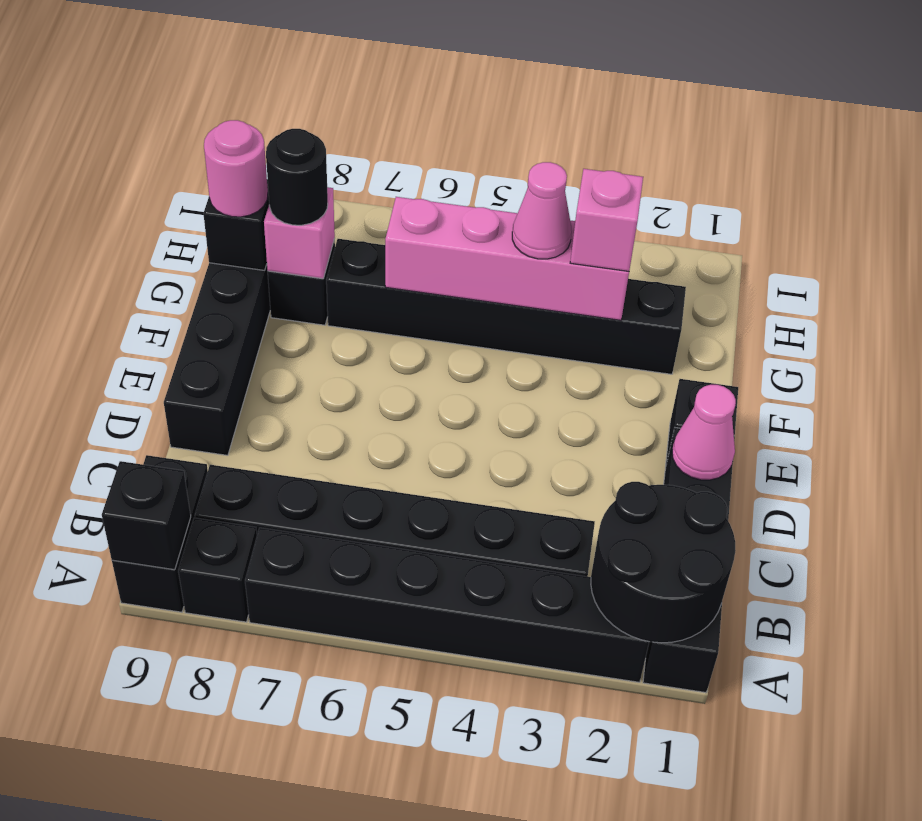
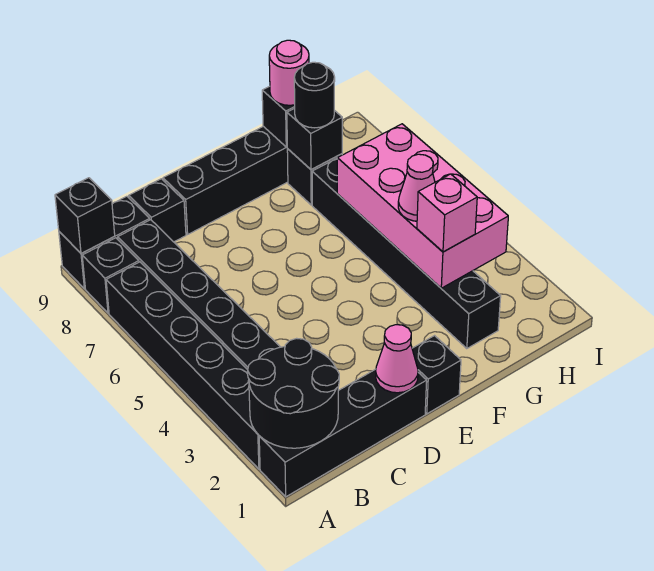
none -> black brick C9 level 1
pink brick G3:G6 level 2 -> pink brick G3:H6 level 2
pink brick G8 level 2 -> black brick G8 level 2

